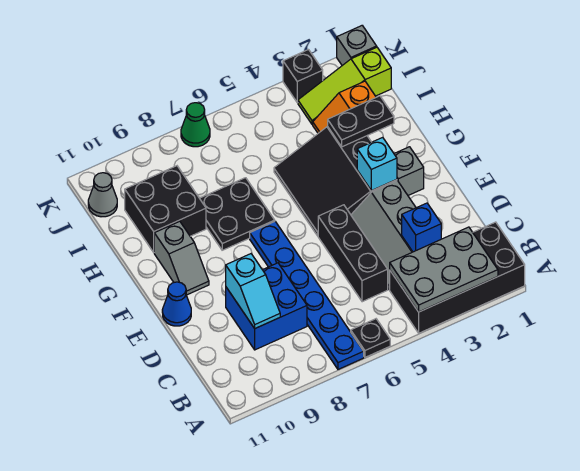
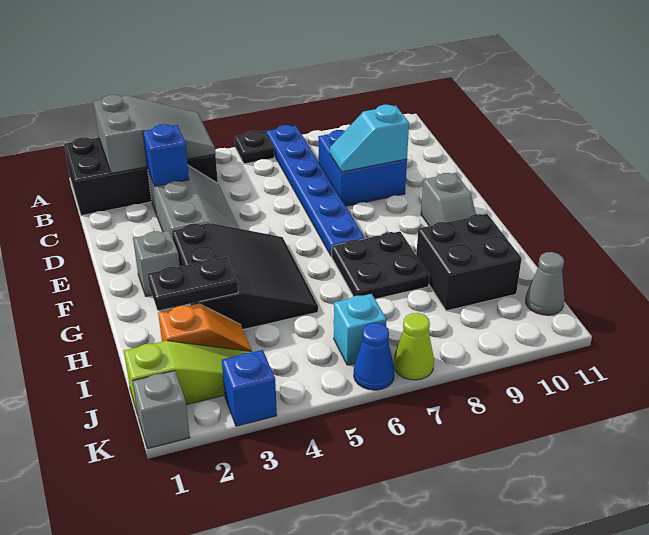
grey plate A2:B4 level 2 -> grey slope A2:B4 level 2 top 2
black brick C5:E5 level 1 -> none
cyan slope C9:D9 level 2 top D -> cyan slope D8:D9 level 2 top 9
blue cone E11 level 1 -> blue cone K6 level 1
cyan brick F3 level 2 -> cyan brick J6 level 1
grey slope F10:G10 level 1 top G -> grey slope F10:G10 level 1 top F
black brick K3 level 1 -> blue brick K3 level 1
green cone K7 level 1 -> lime cone K7 level 1

